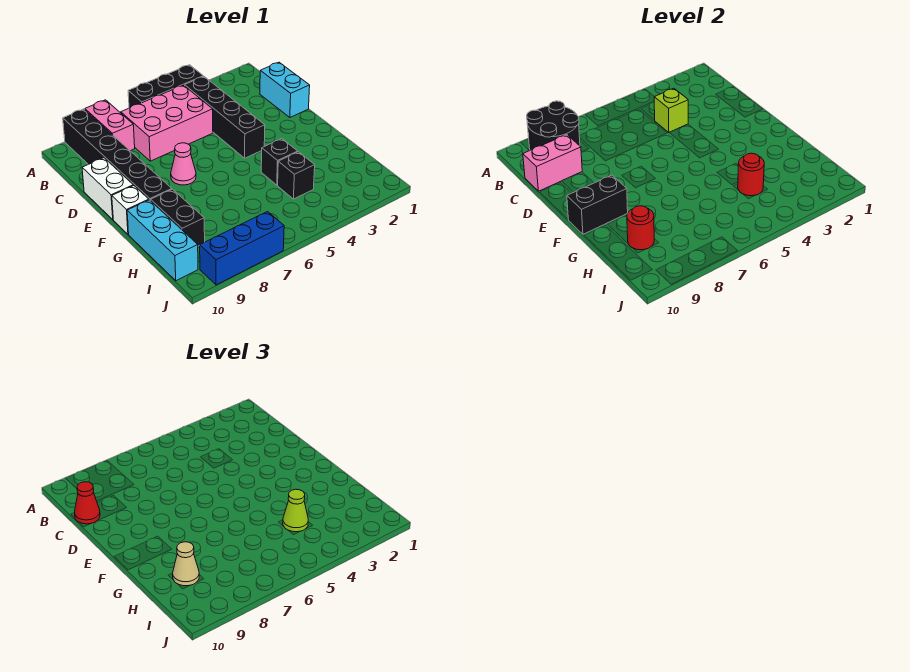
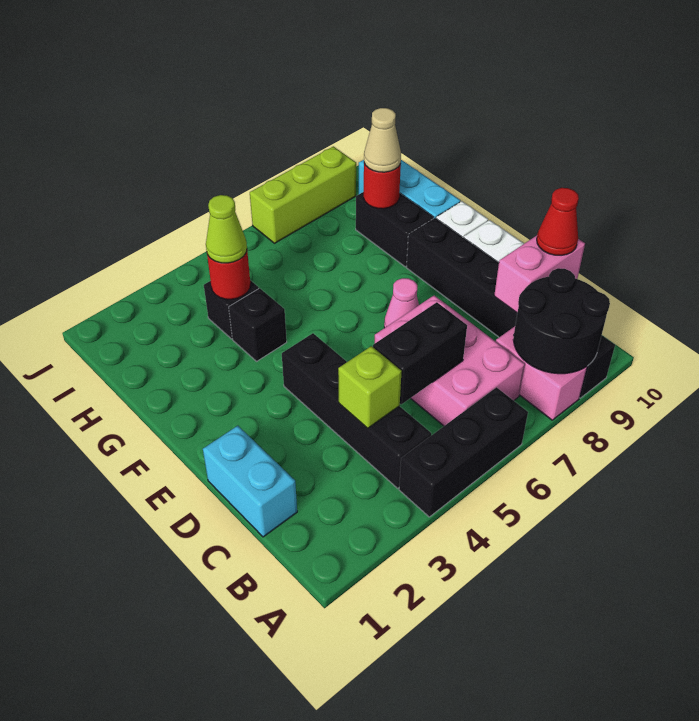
pink brick B5:C7 level 1 -> pink brick B6:D7 level 1
black brick F9:F10 level 2 -> black brick C5:C6 level 2
blue brick J7:J9 level 1 -> lime brick J7:J9 level 1

